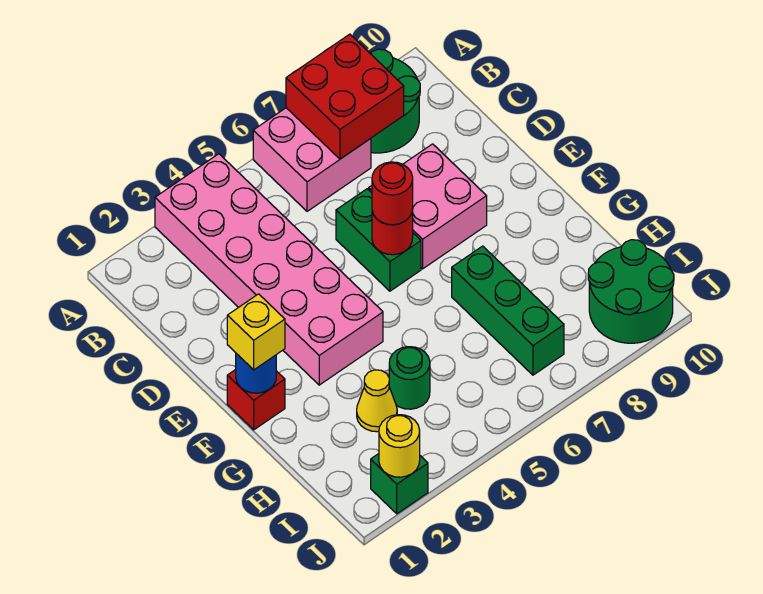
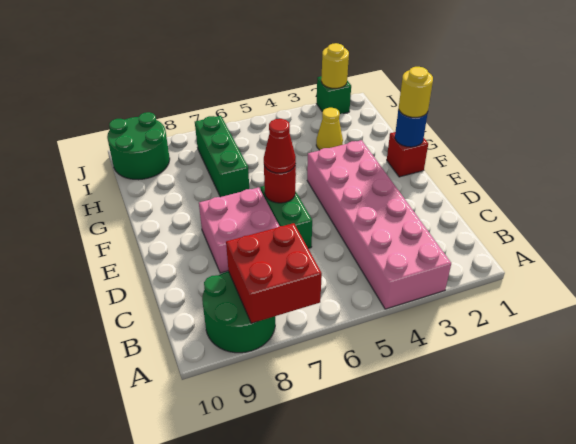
pink brick A6:B7 level 1 -> none
red round brick E6 level 3 -> red cone E6 level 3
yellow brick F1 level 3 -> yellow round brick F1 level 3
green round brick H4 level 1 -> none

